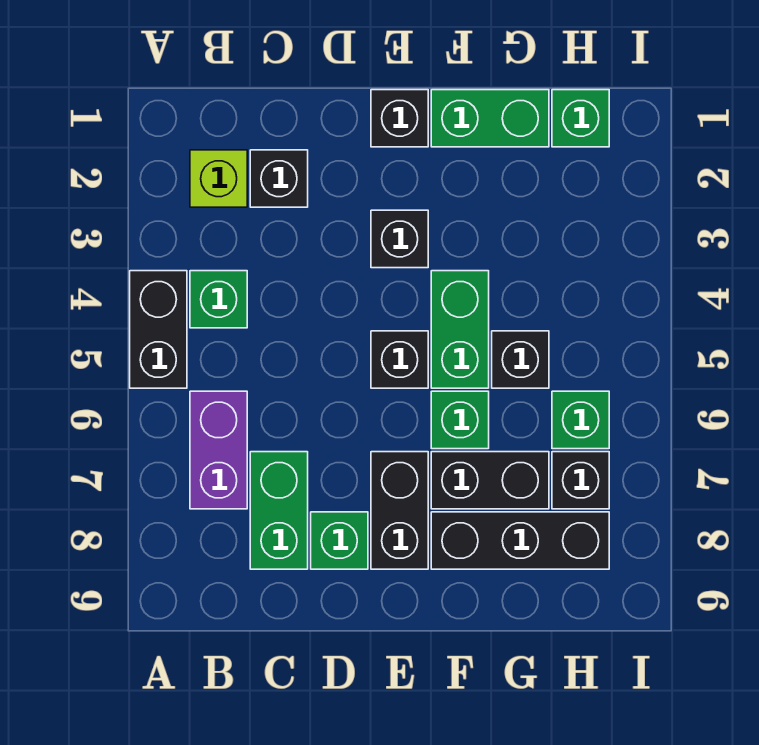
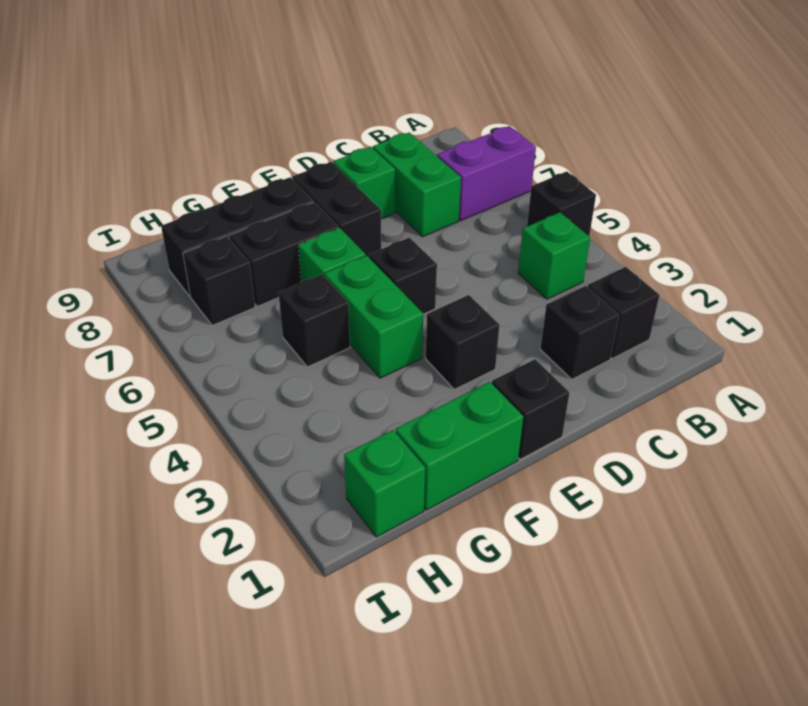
black brick A4:A5 level 1 -> black brick A5 level 1
lime brick B2 level 1 -> black brick B2 level 1
purple brick B6:B7 level 1 -> purple brick A7:B7 level 1
green brick H6 level 1 -> none

